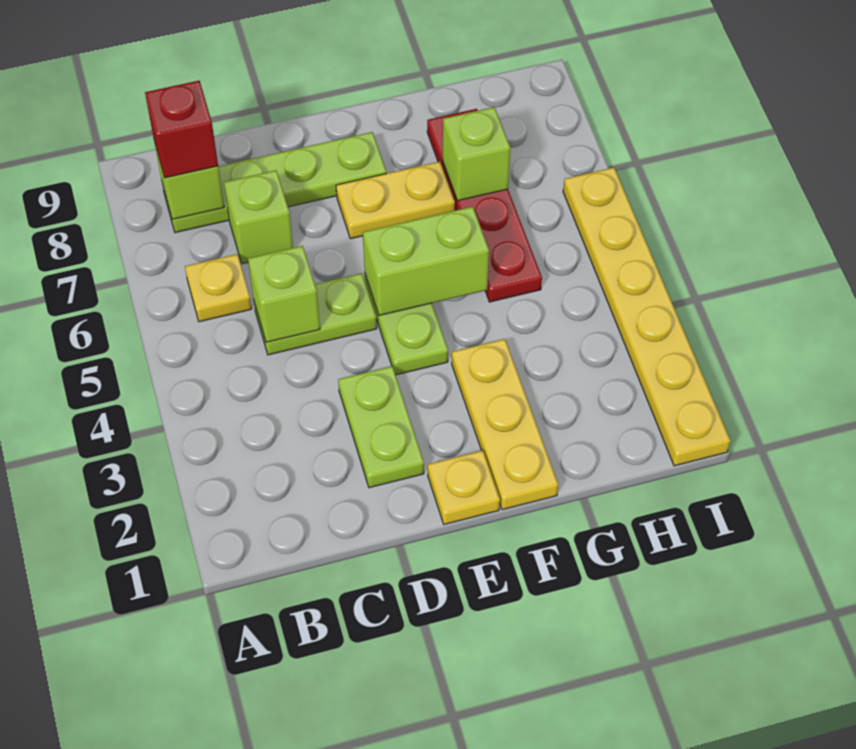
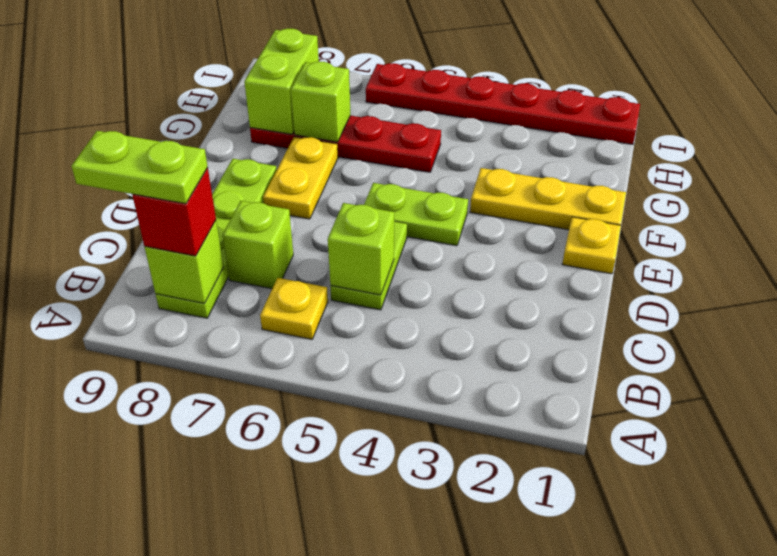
lime plate D2:D3 level 1 -> lime plate B8:B9 level 4
lime brick E5:F5 level 2 -> lime brick G8:H8 level 2
yellow plate I1:I6 level 1 -> red plate I1:I6 level 1

